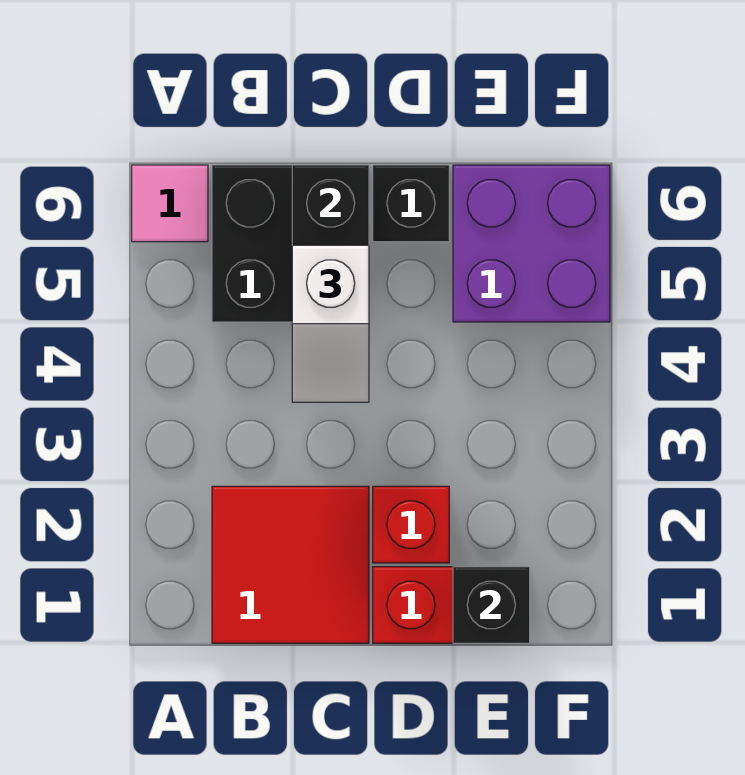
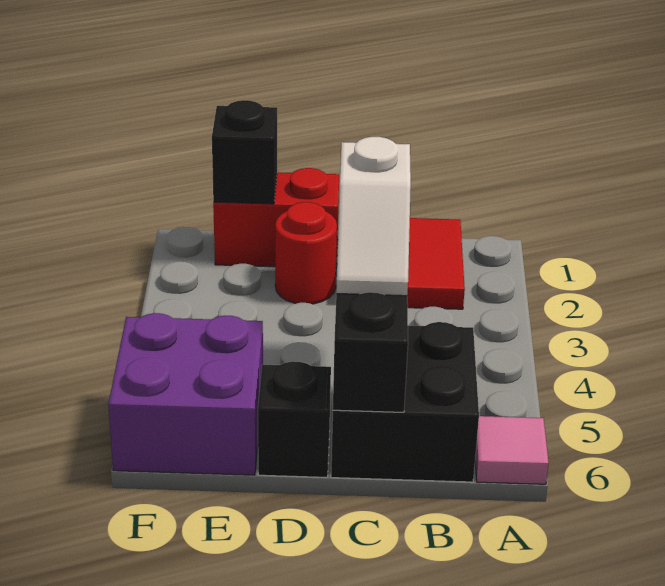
white slope C4:C5 level 3 top 5 -> white slope C4:C5 level 3 top 4
red brick D2 level 1 -> red round brick D2 level 1

